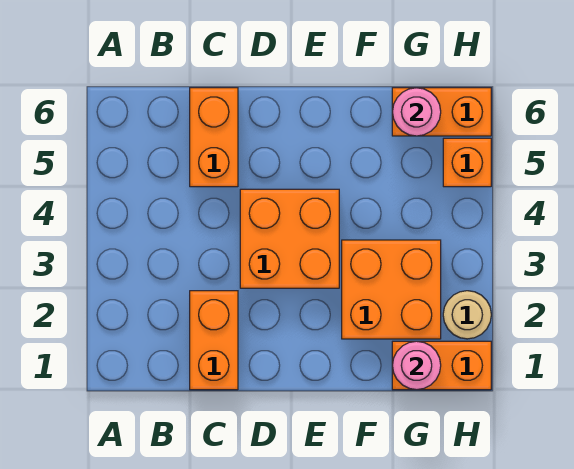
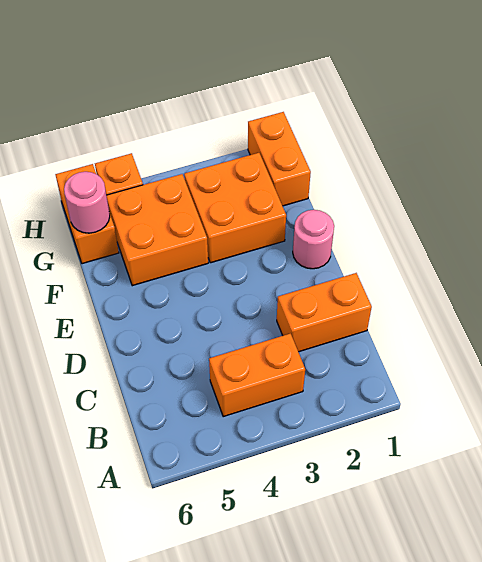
orange brick C5:C6 level 1 -> orange brick B3:B4 level 1
orange brick D3:E4 level 1 -> orange brick F4:G5 level 1
pink round brick G1 level 2 -> pink round brick E1 level 1
tan round brick H2 level 1 -> none

